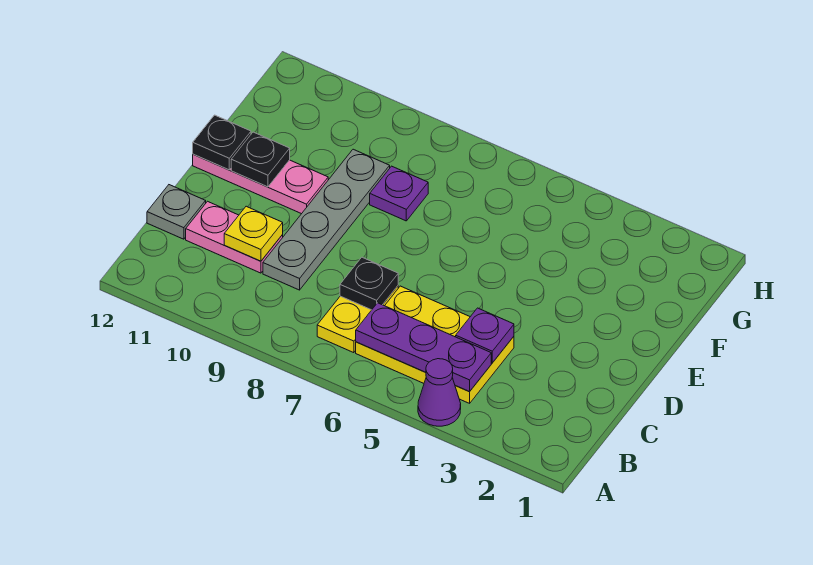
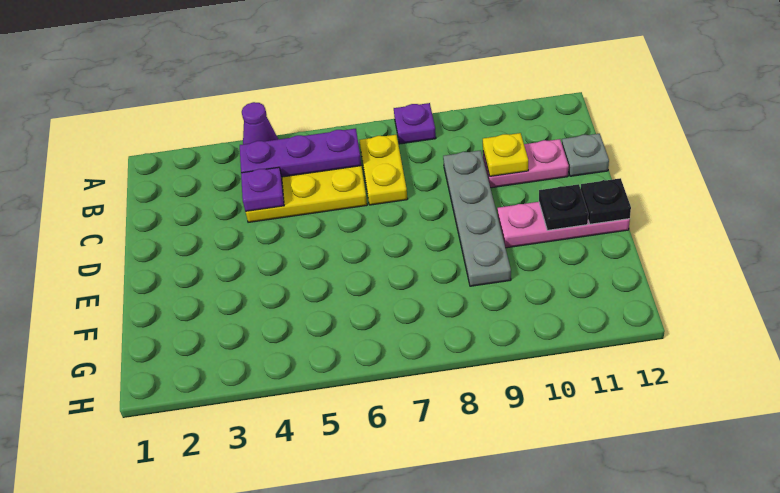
black plate C7 level 2 -> none
purple plate F8 level 1 -> purple plate A8 level 1

